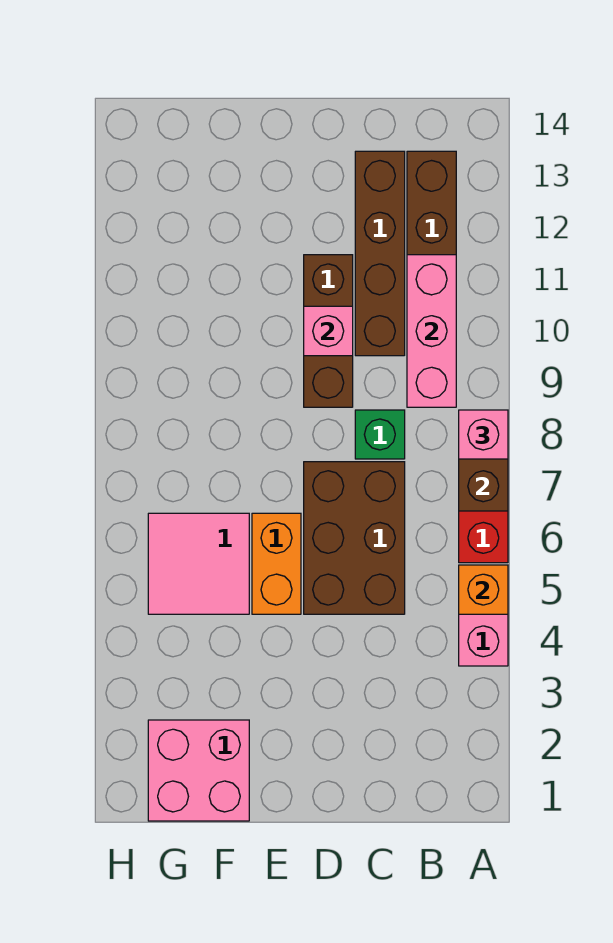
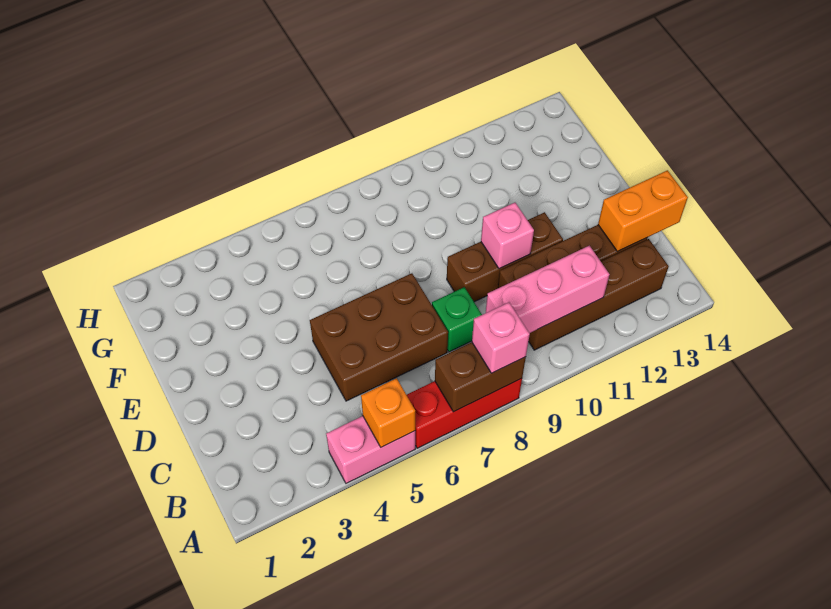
orange brick E5:E6 level 1 -> orange brick C13:C14 level 2
pink brick F1:G2 level 1 -> none
pink tile F5:G6 level 1 -> none

